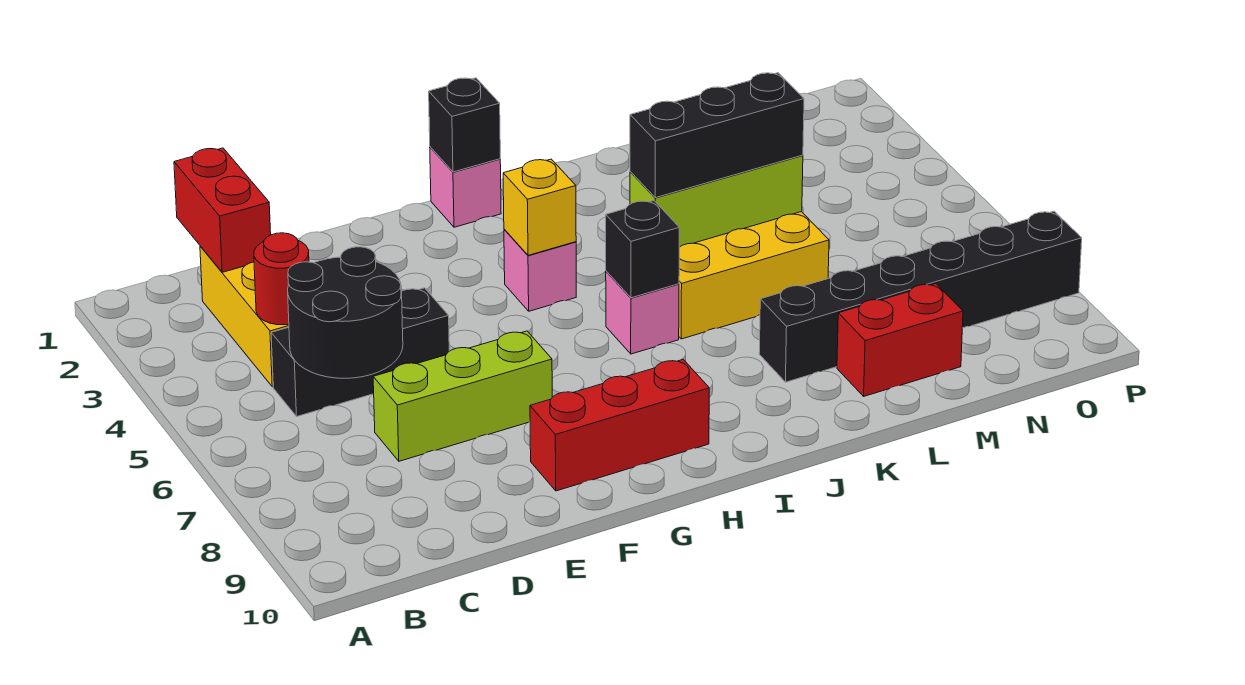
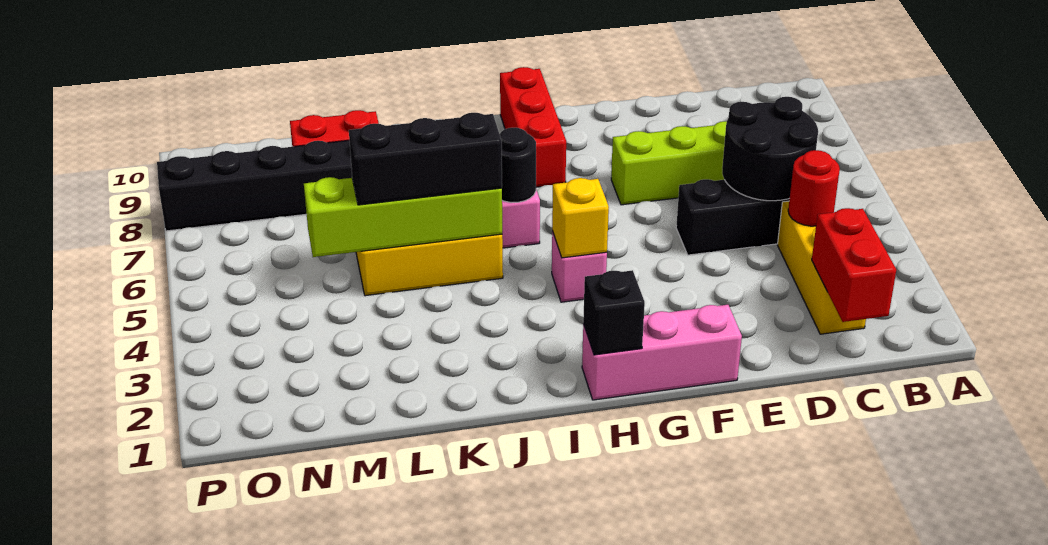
red brick F9:H9 level 1 -> red brick H8:H10 level 1
pink brick H1 level 1 -> pink brick F1:H1 level 1
black brick I6 level 2 -> black round brick I6 level 2
lime brick J5:L5 level 2 -> lime brick J5:M5 level 2

